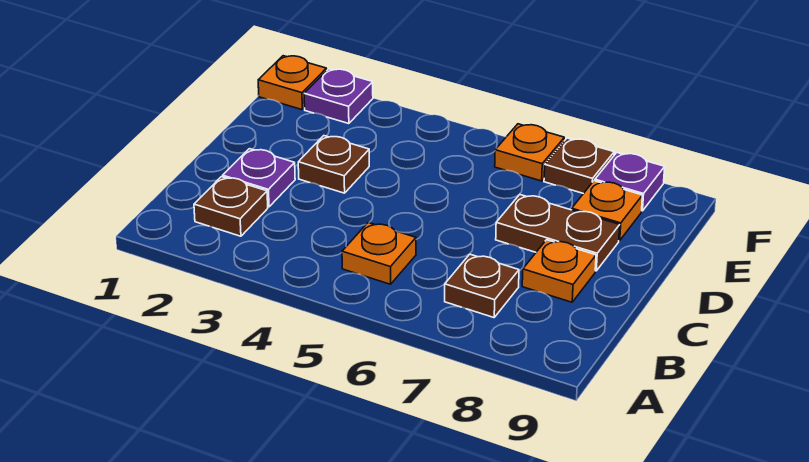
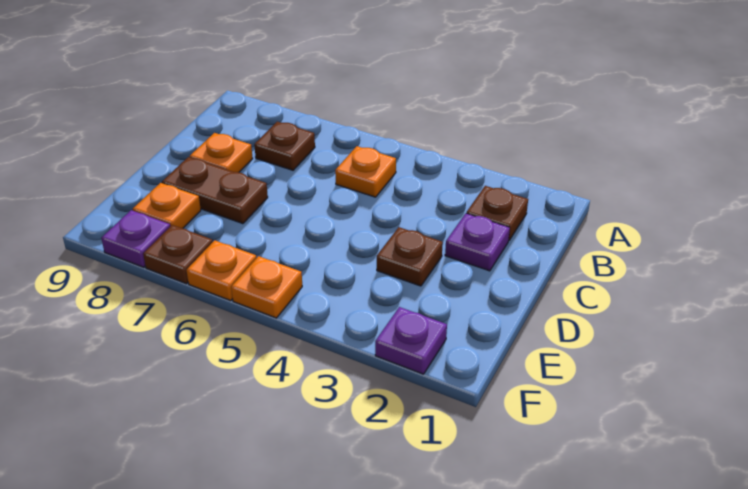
orange plate F1 level 1 -> orange plate F5 level 1

